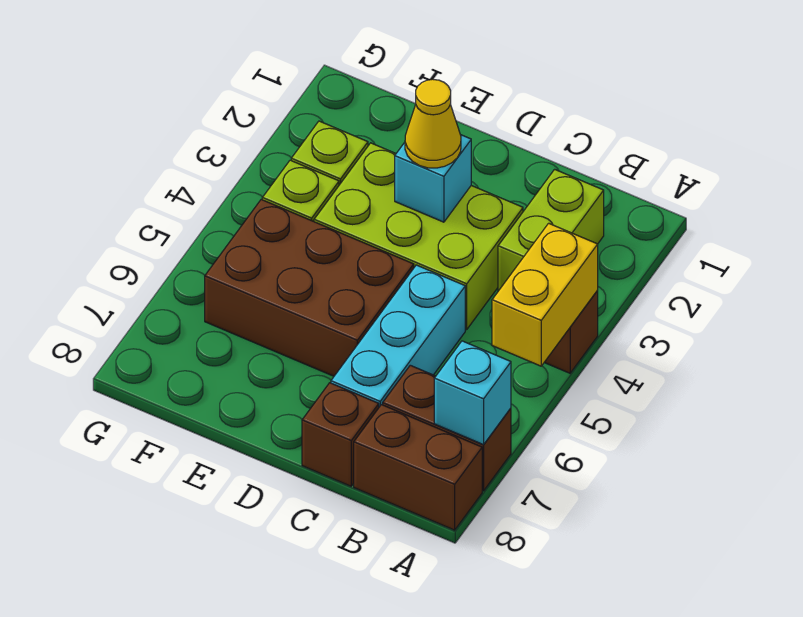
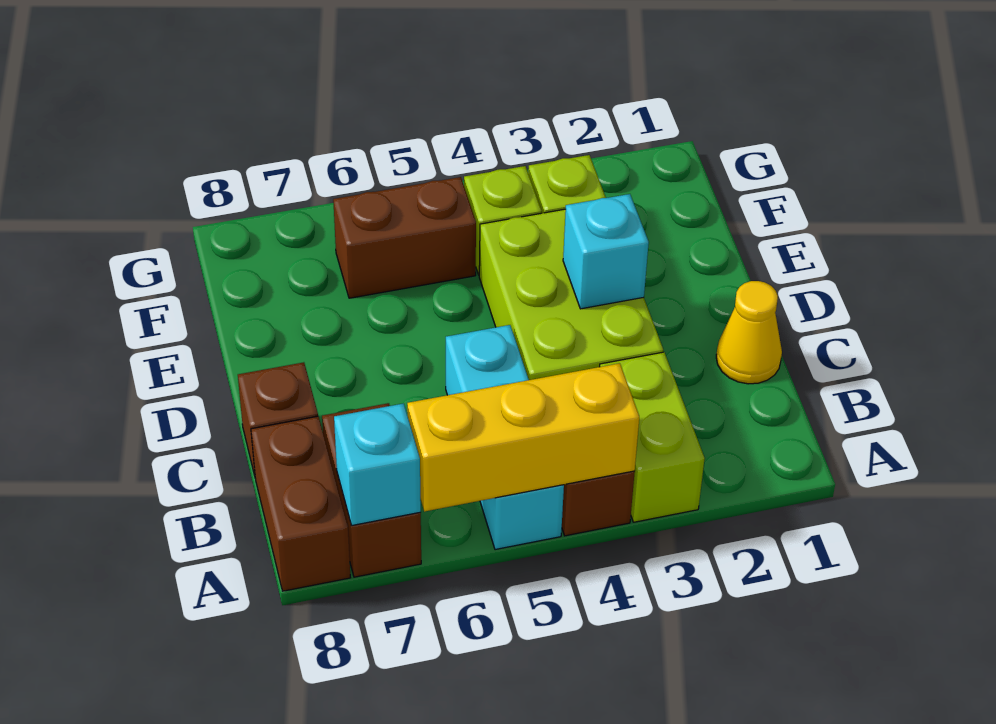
yellow brick A4:A5 level 2 -> yellow brick A4:A6 level 2
lime brick B2:B3 level 1 -> lime brick A3:B3 level 1
cyan brick C5:C7 level 1 -> cyan brick A5:C5 level 1
yellow cone D3 level 3 -> yellow cone C1 level 1
brown brick D5:F6 level 1 -> brown brick F5:F6 level 1

